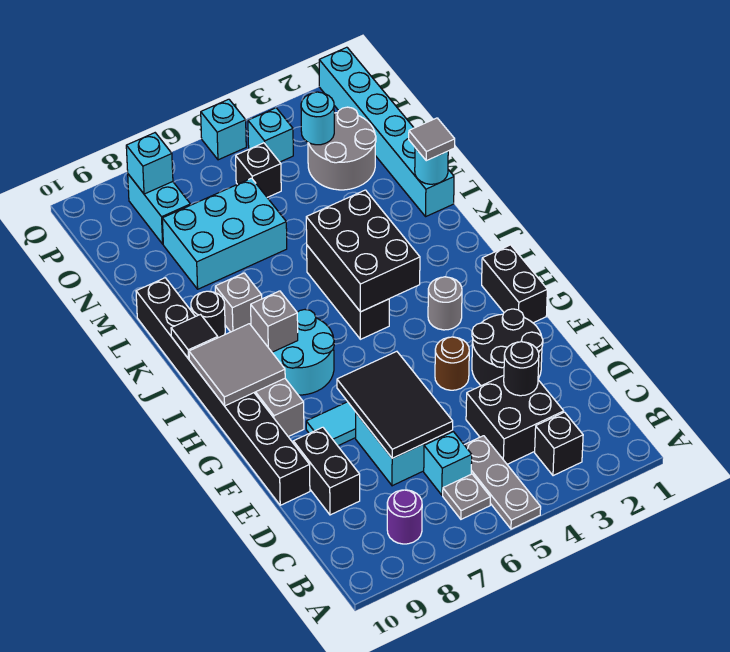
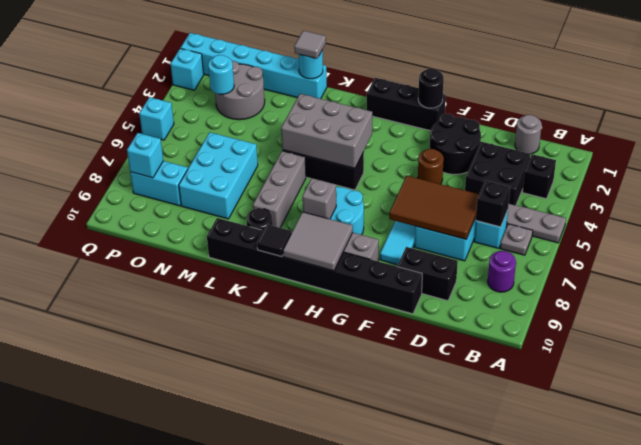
black round brick D3 level 2 -> black round brick G1 level 2
black tile D6:F7 level 2 -> brown tile D6:F7 level 2
black brick G1:H1 level 1 -> black brick G1:I1 level 1
grey round brick H3 level 1 -> grey round brick C1 level 1
black brick I4:K5 level 2 -> grey brick I4:K5 level 2
grey brick K8 level 1 -> grey brick K6:K8 level 1
black brick O5 level 1 -> black brick C6 level 2
cyan brick P4 level 1 -> cyan brick Q2 level 1

